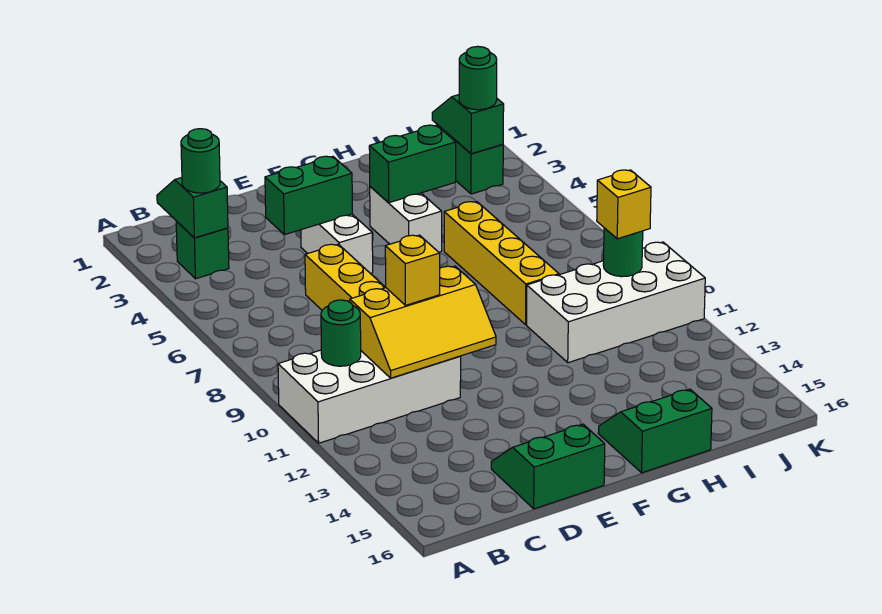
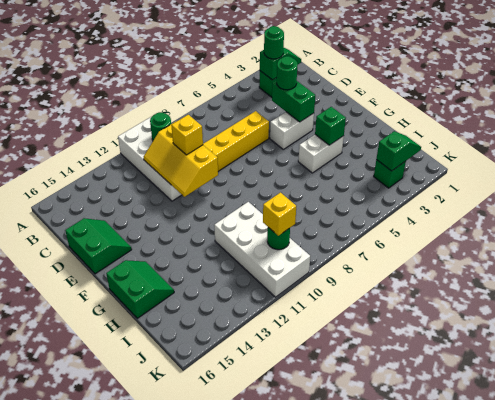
green brick G4:H4 level 2 -> green brick G4 level 2
yellow brick H6:H9 level 1 -> none
green round brick J3 level 3 -> green round brick D4 level 3

